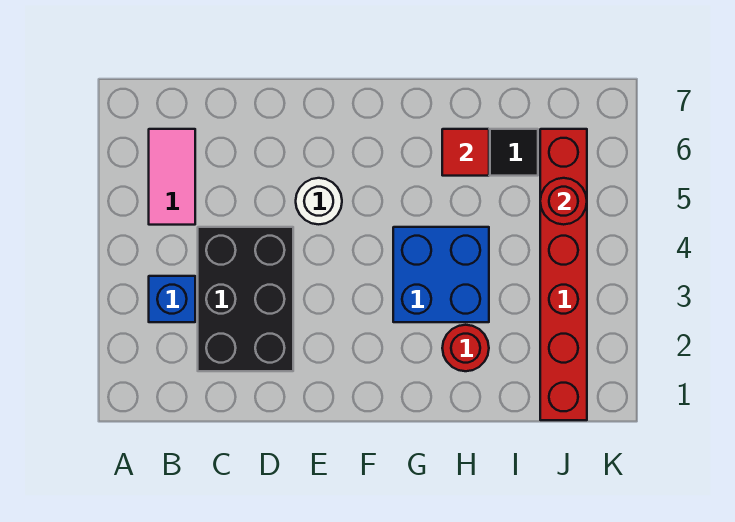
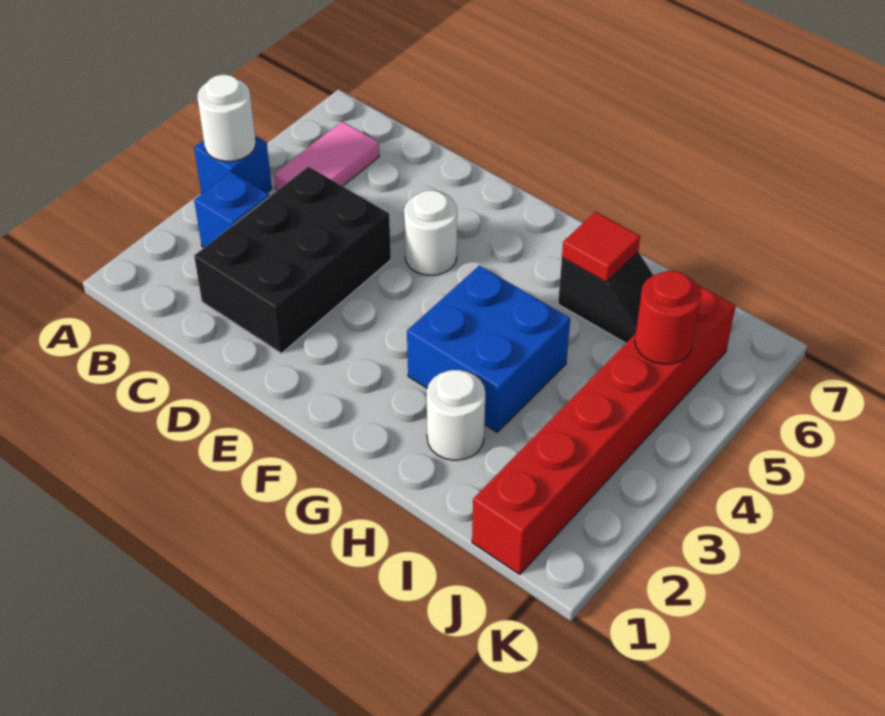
none -> blue brick A4 level 1
none -> white round brick A4 level 2
red round brick H2 level 1 -> white round brick H2 level 1

